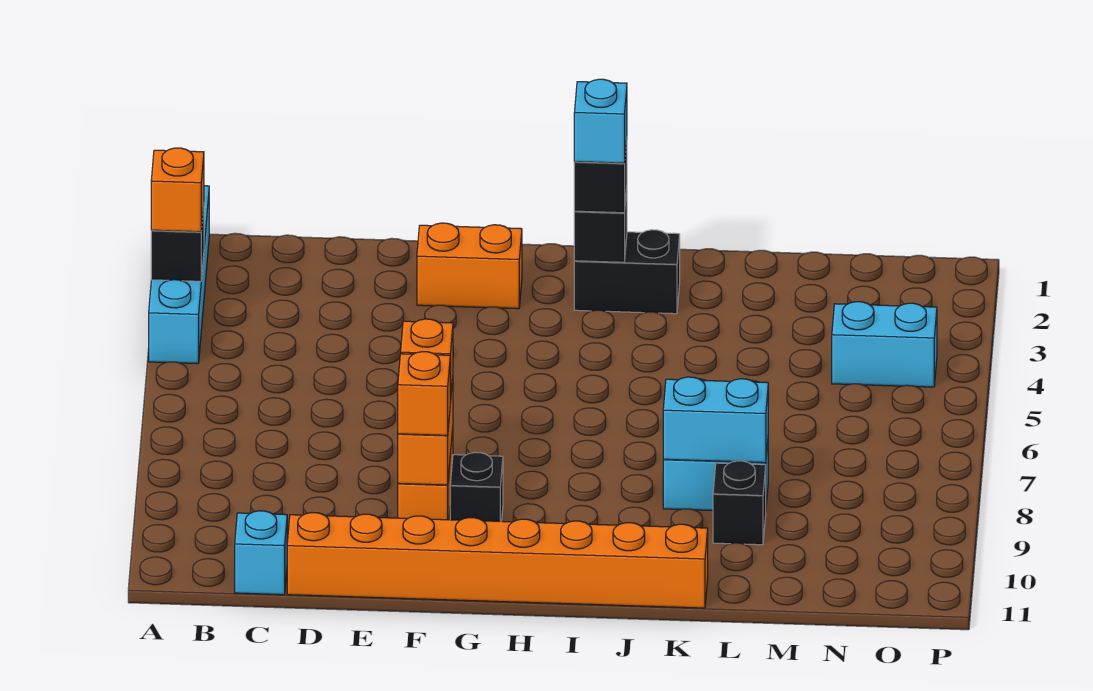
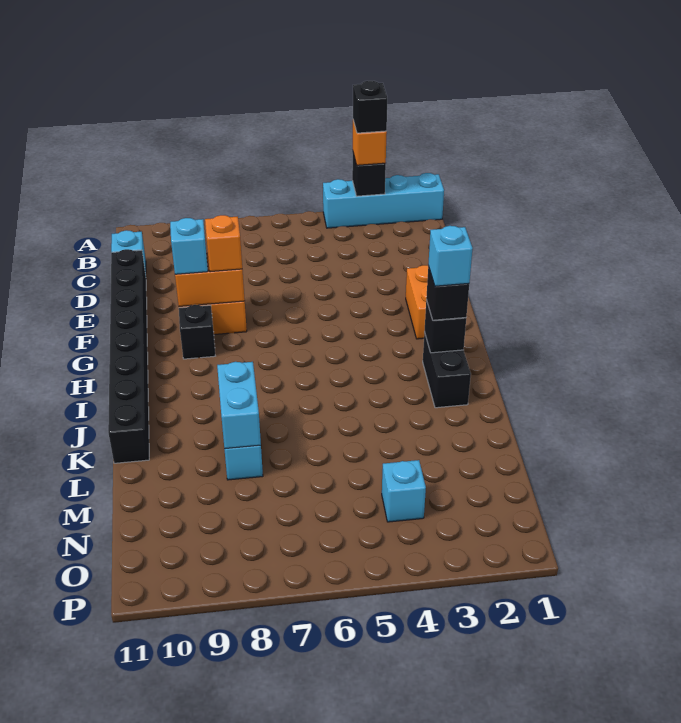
orange brick D11:K11 level 1 -> black brick D11:K11 level 1
orange brick F9 level 3 -> cyan brick F9 level 3
black brick L9 level 1 -> black brick A3 level 4
cyan brick N4:O4 level 1 -> cyan brick N4 level 1

